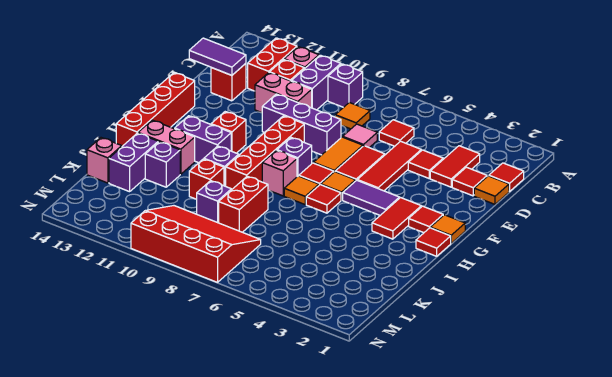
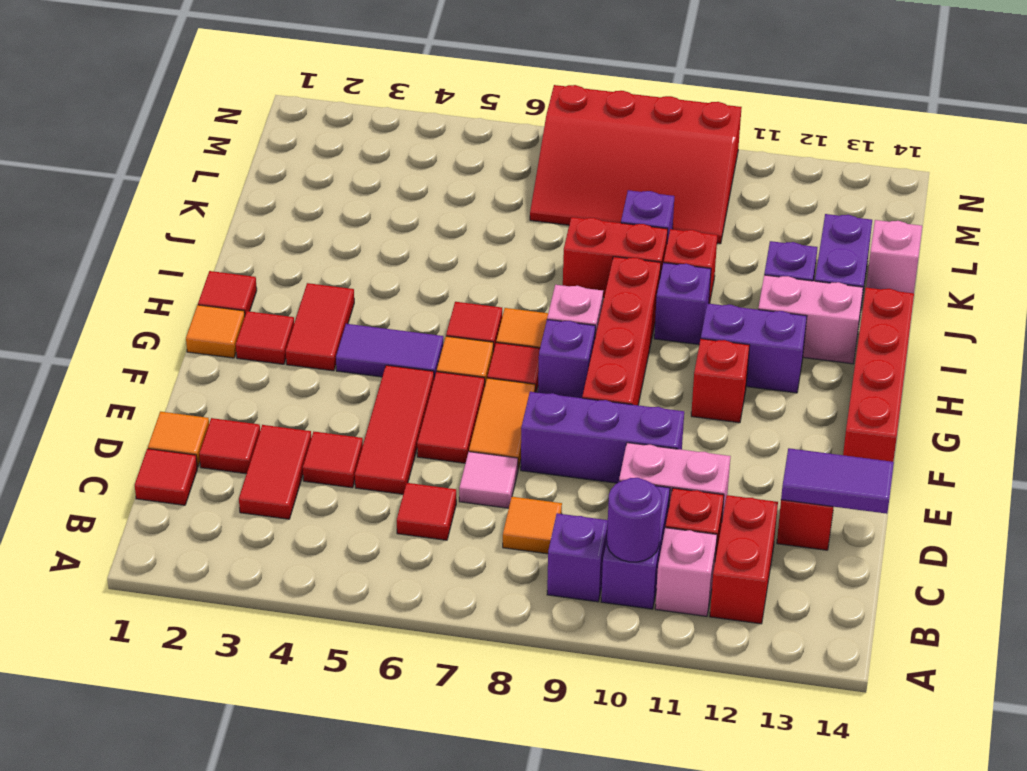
none -> purple round brick B10 level 2
red brick J8:K8 level 1 -> red brick J8:J9 level 1

